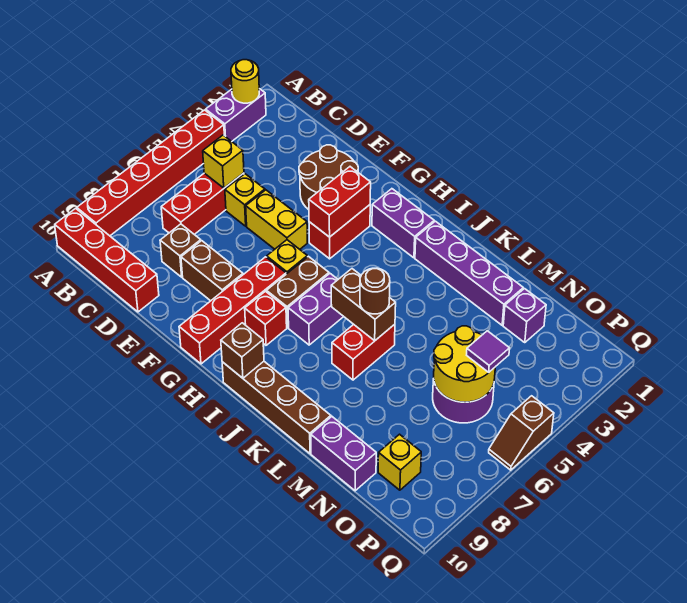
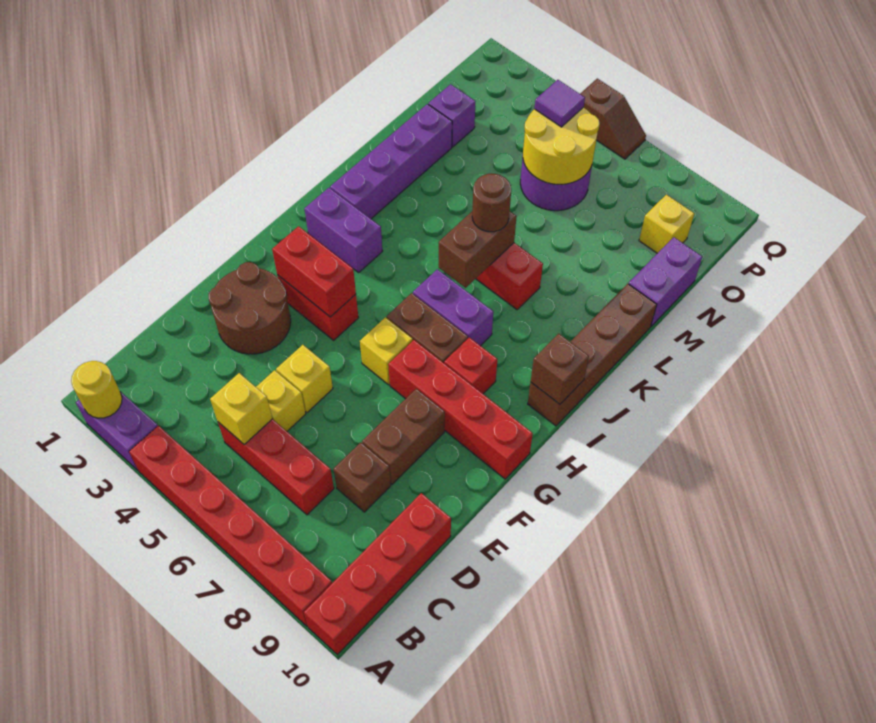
yellow brick E5:F5 level 1 -> yellow brick E5 level 1
purple brick H2:I2 level 1 -> purple brick I2:I3 level 1

